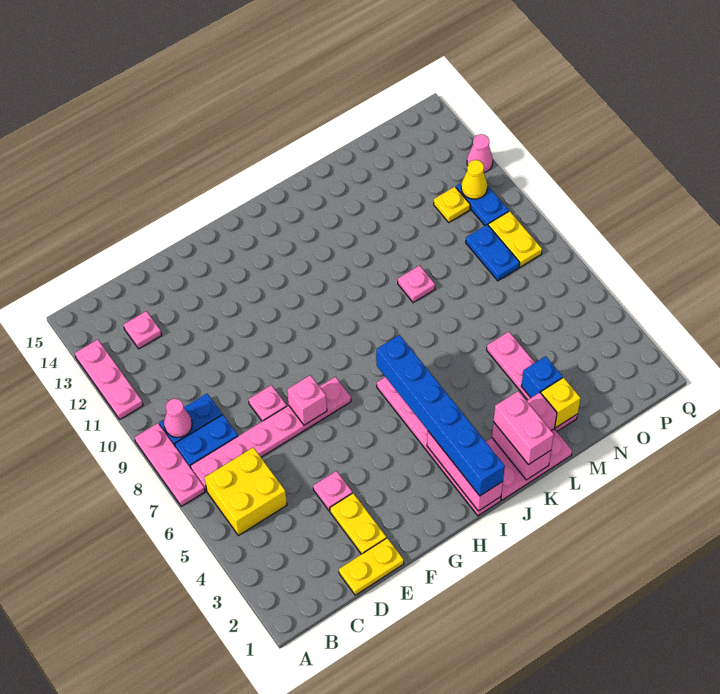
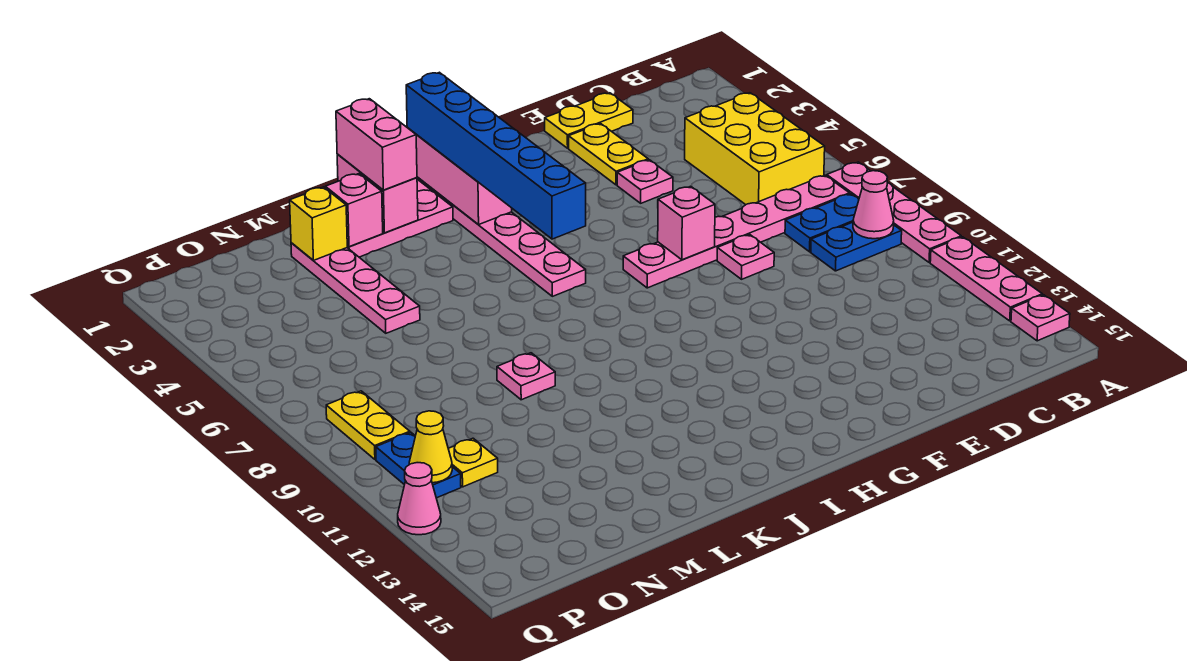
pink plate A7:A9 level 1 -> pink plate A7:A10 level 1
yellow brick B5:C6 level 1 -> yellow brick B4:C6 level 1
pink plate C13 level 1 -> pink plate A14 level 1
blue brick M3 level 2 -> none
blue plate O8:O9 level 1 -> none

